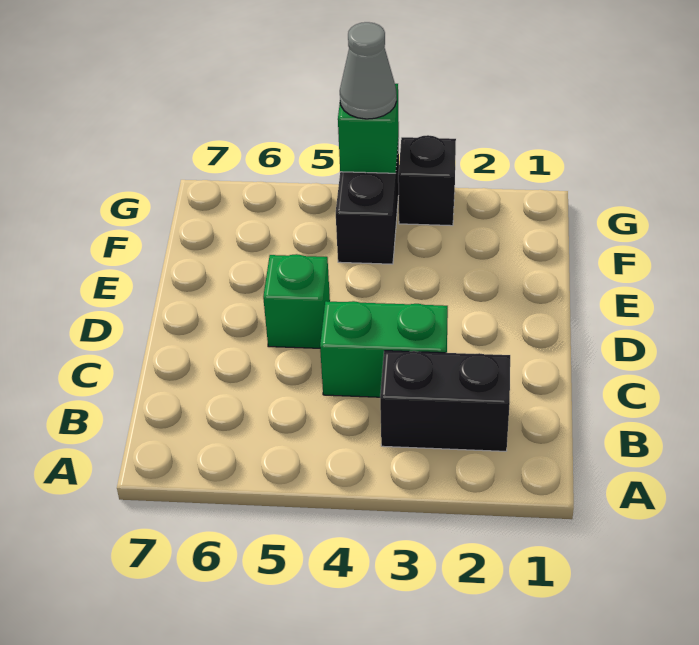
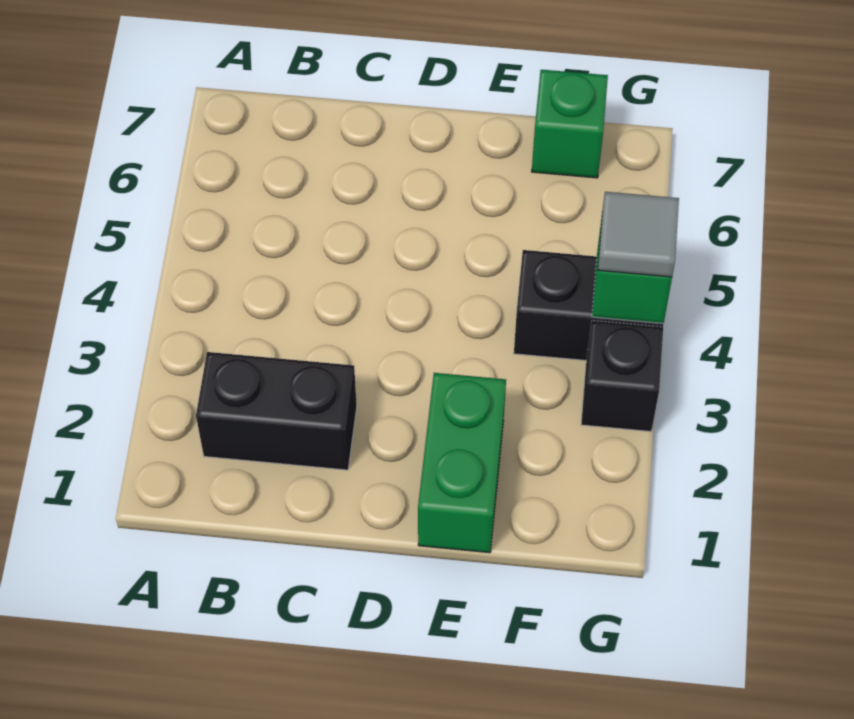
black brick B2:B3 level 1 -> black brick B2:C2 level 1
green brick C3:C4 level 1 -> green brick E1:E2 level 1
green brick D5 level 1 -> green brick F7 level 1
grey cone G4 level 3 -> grey tile G4 level 3

